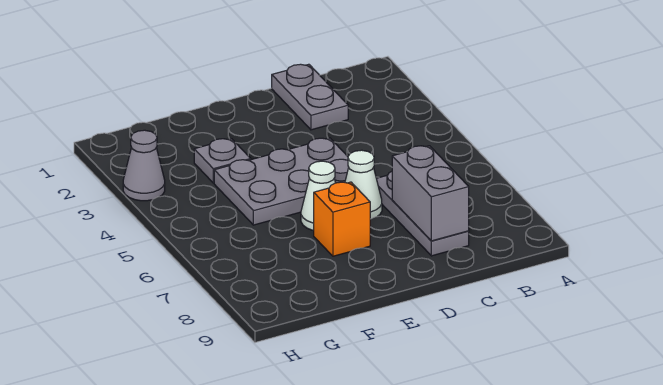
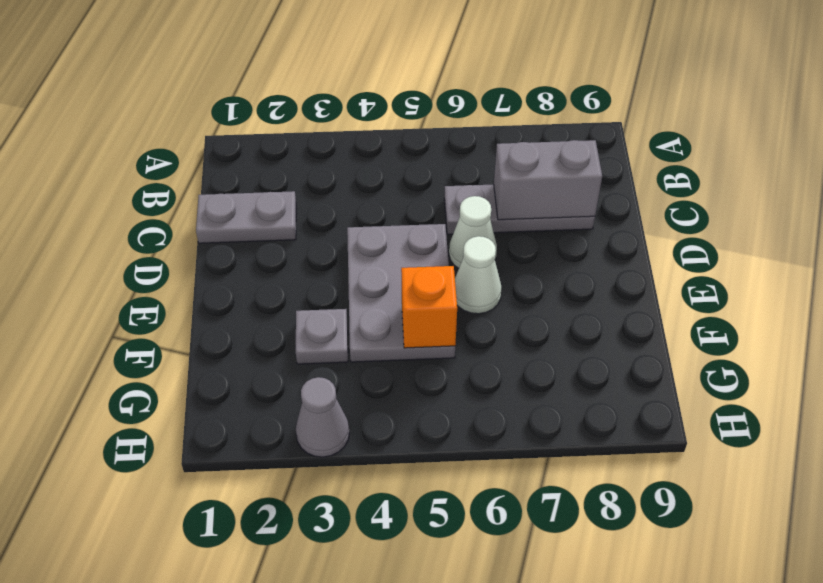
orange brick E7 level 1 -> orange brick F5 level 2

